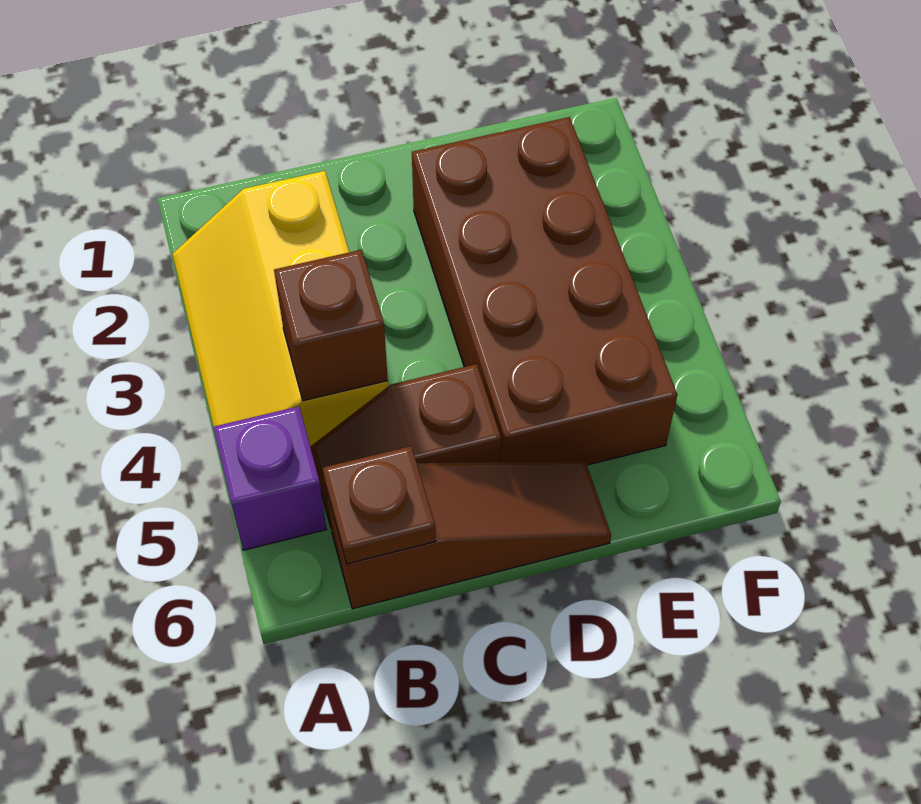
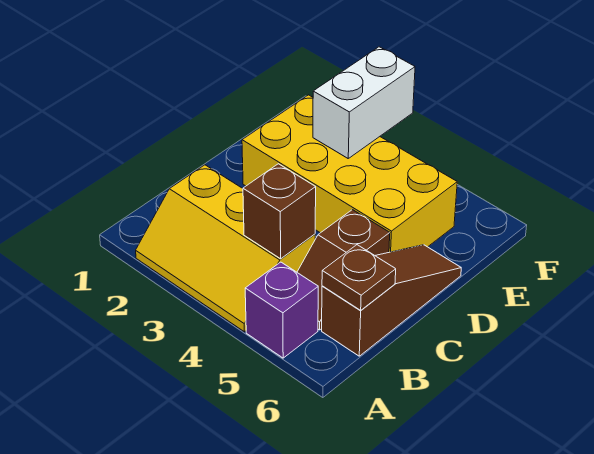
brown brick D2:E5 level 1 -> yellow brick D2:E5 level 1
none -> white brick E3:F3 level 2

